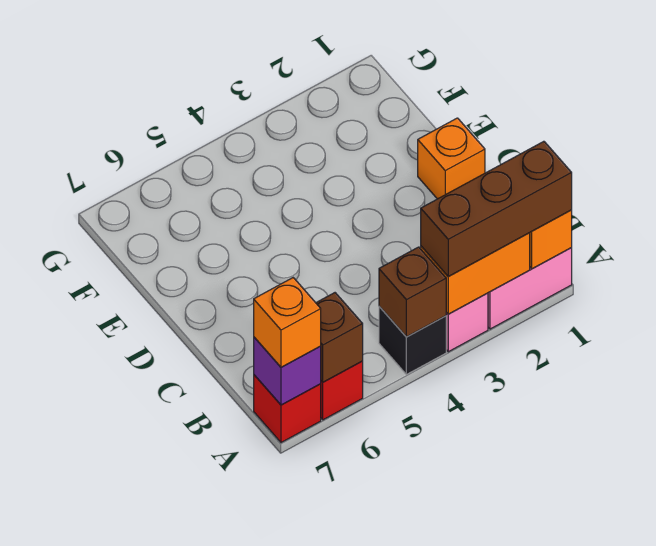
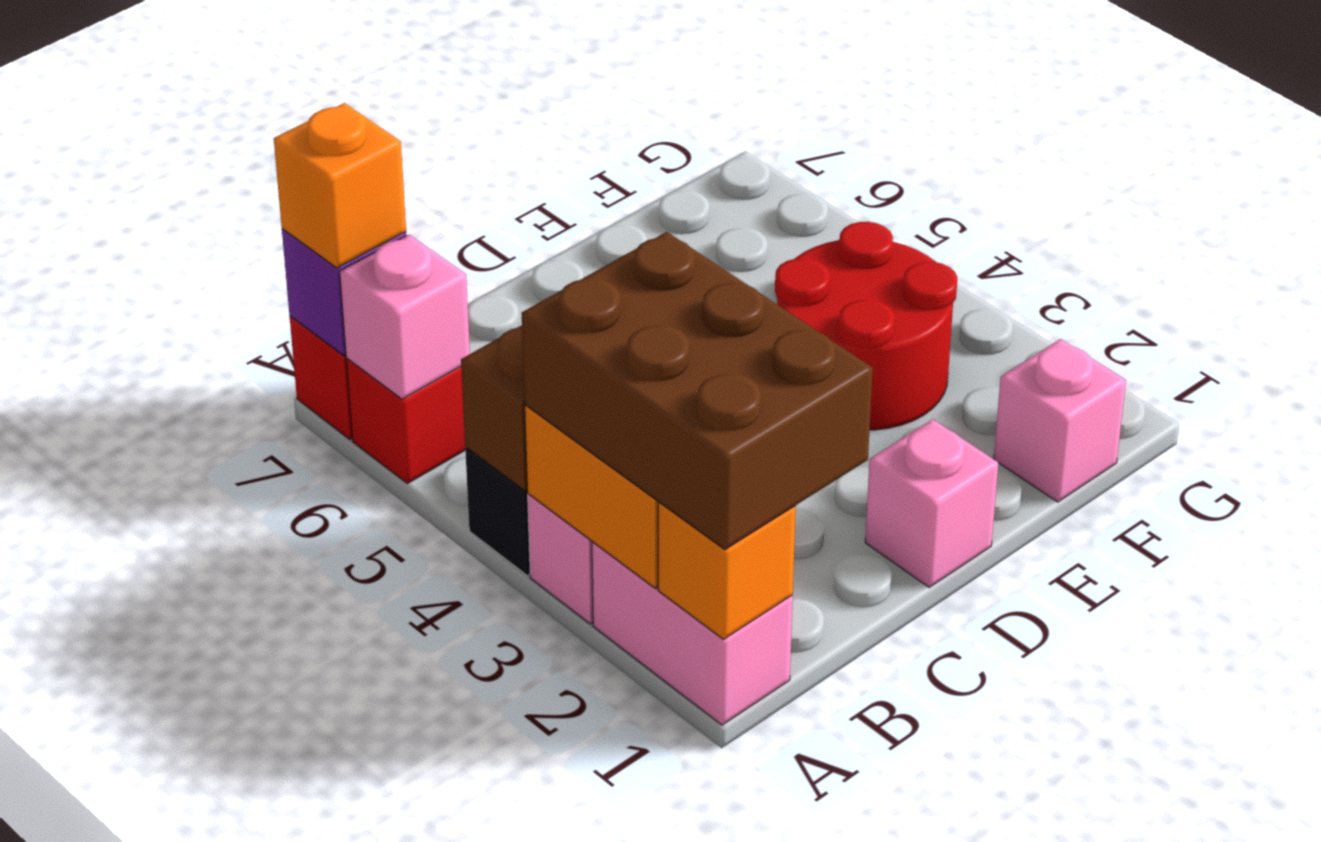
brown brick A1:A3 level 3 -> brown brick A1:B3 level 3
brown brick A6 level 2 -> pink brick A6 level 2
orange brick D1 level 1 -> pink brick D1 level 1
none -> red round brick E3:F4 level 1
none -> pink brick F1 level 1

